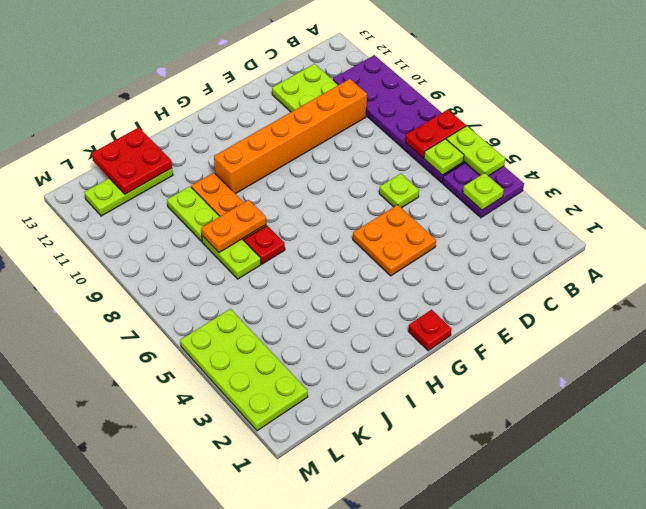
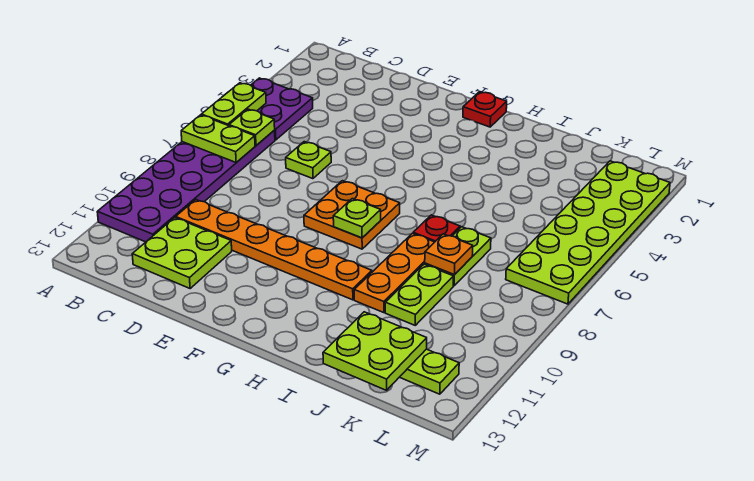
red plate A7:B7 level 2 -> lime plate A7:B7 level 2
lime plate B4 level 2 -> lime plate G8 level 2
orange brick C10:H10 level 1 -> orange plate C10:H10 level 1
orange plate E4:F5 level 1 -> orange plate F7:G8 level 1
orange plate I8:J8 level 2 -> orange plate J8 level 2
red plate J12:K13 level 2 -> lime plate J12:K13 level 2
lime plate L2:M5 level 1 -> lime plate L2:M7 level 1

